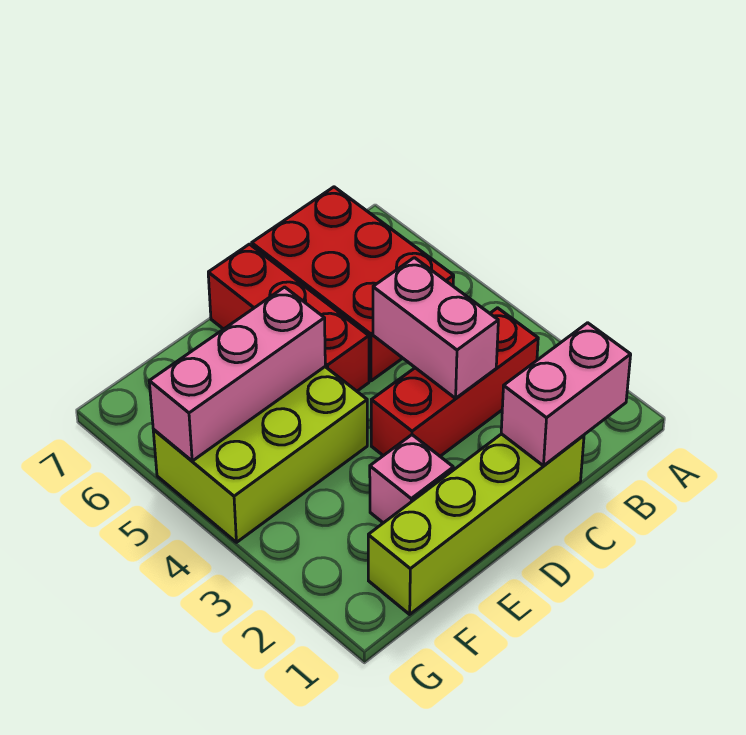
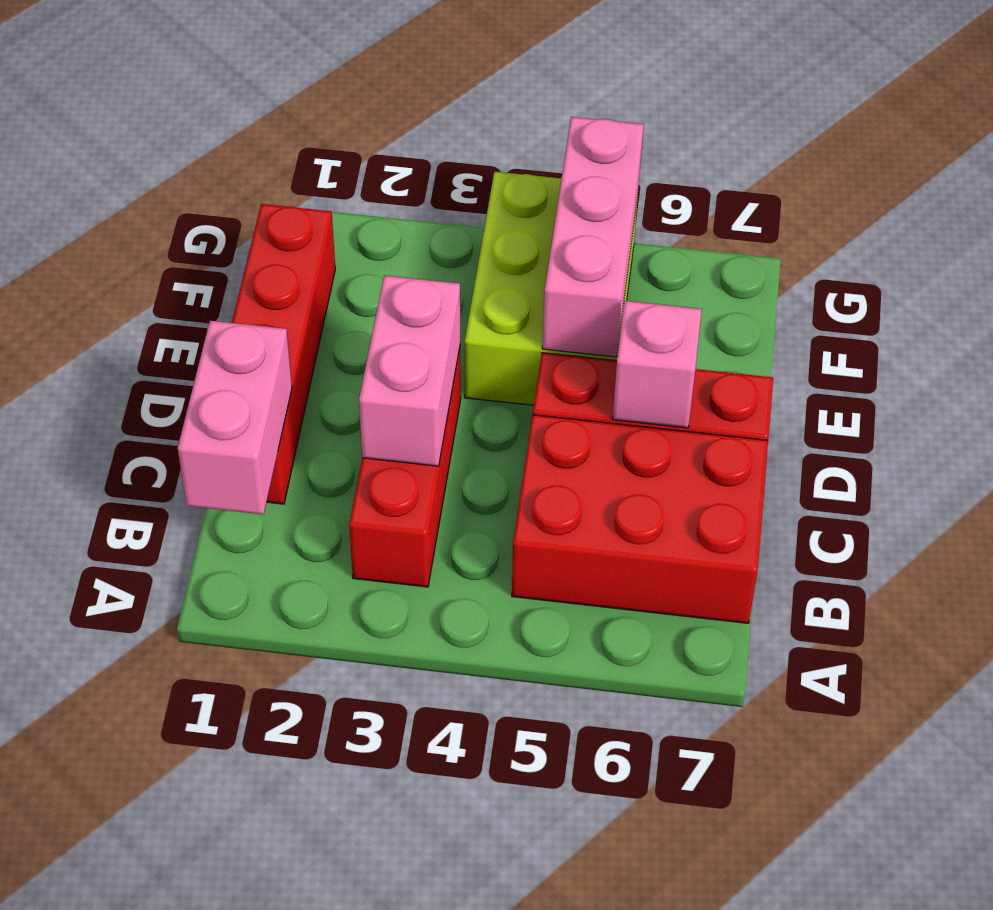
lime brick C1:F1 level 1 -> red brick C1:F1 level 1
pink brick C3:C4 level 2 -> pink brick C3:D3 level 2
pink brick E2 level 1 -> pink brick D6 level 2

